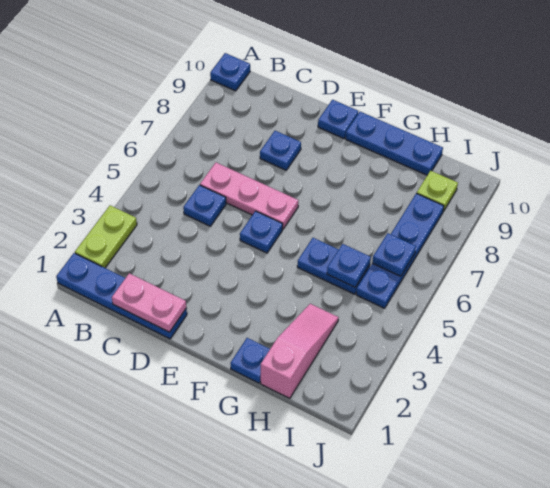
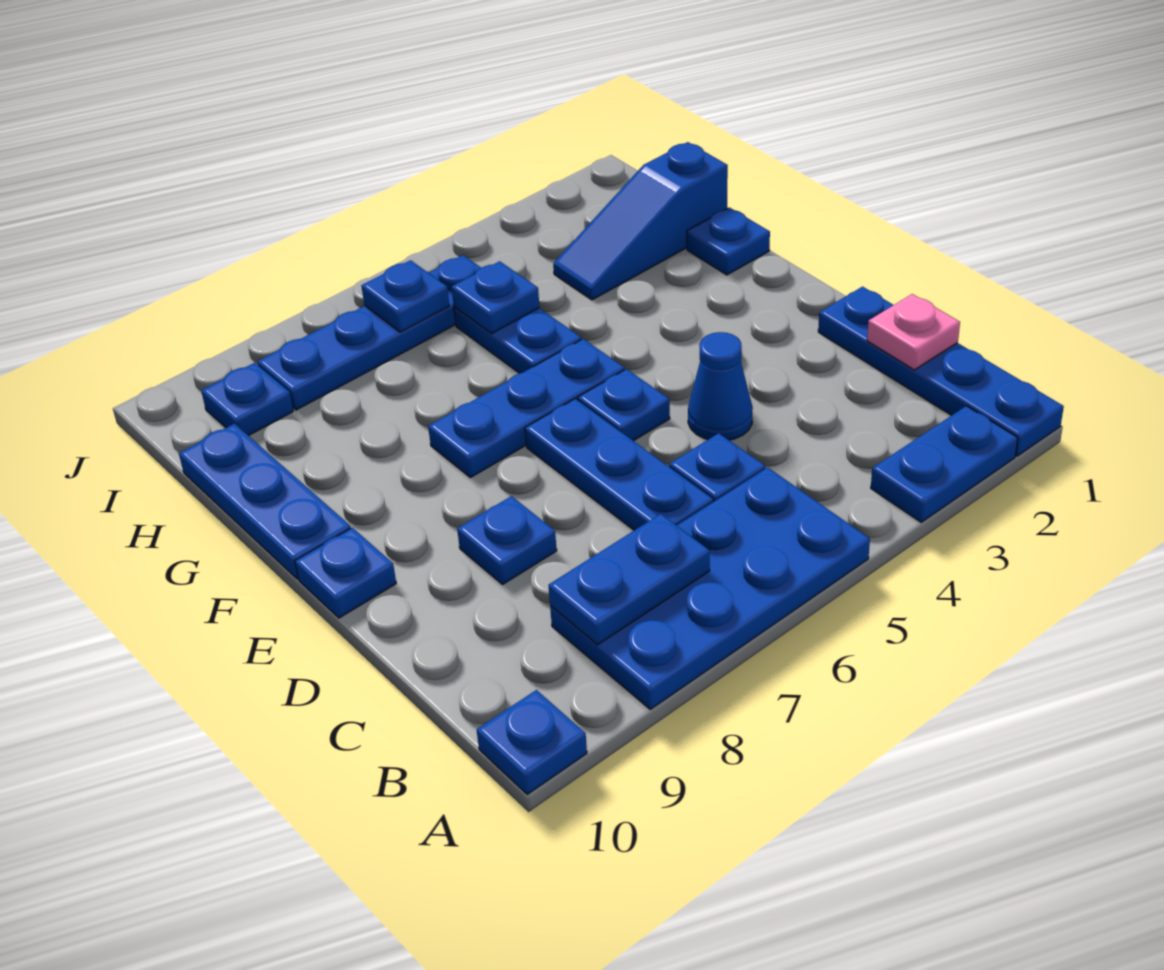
lime plate A2:A3 level 1 -> blue plate A2:A3 level 1
none -> blue plate A5:B8 level 1
none -> blue plate B7:B8 level 2
pink plate C1:D1 level 2 -> pink plate C1 level 2
pink plate C6:E6 level 1 -> blue plate C6:E6 level 1
none -> blue cone D4 level 1
none -> blue plate F5:F7 level 1
pink slope H1:H3 level 1 top 1 -> blue slope H1:H3 level 1 top 1
lime plate I9 level 1 -> blue plate I9 level 1

